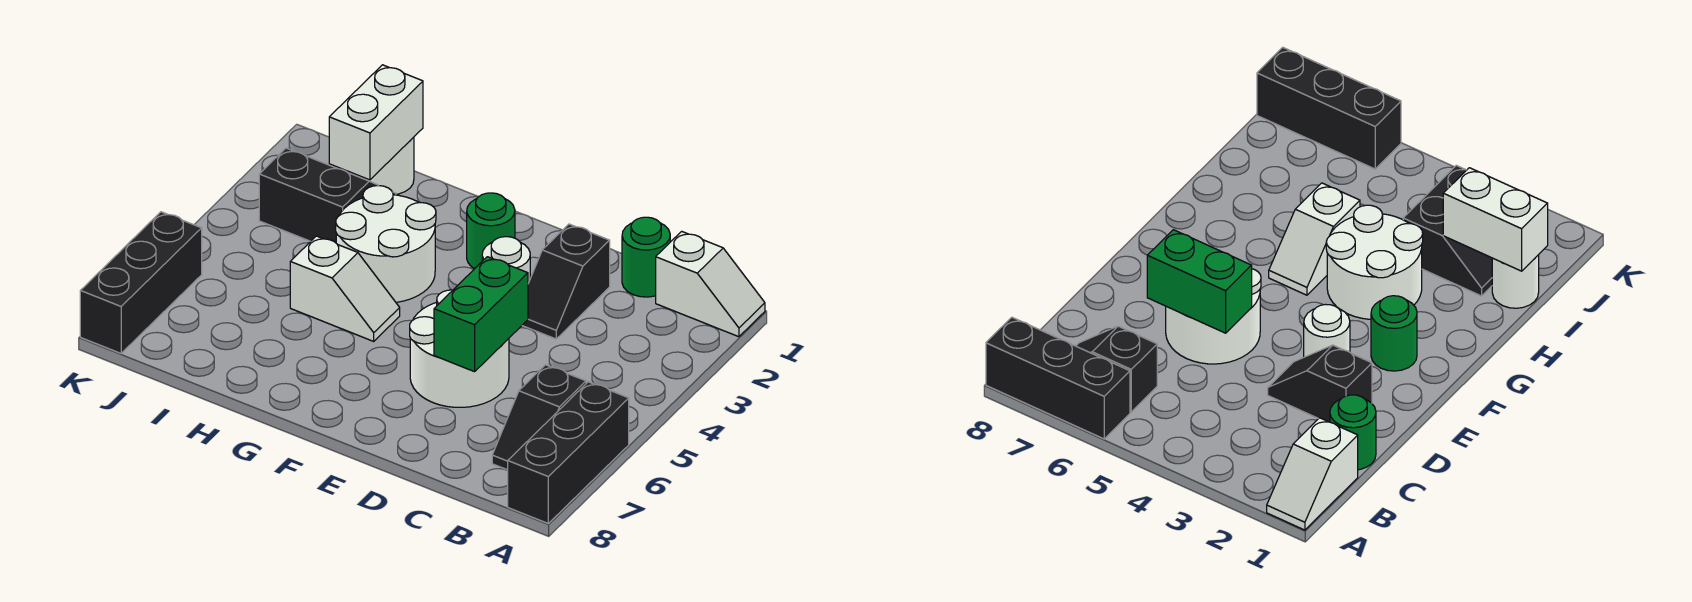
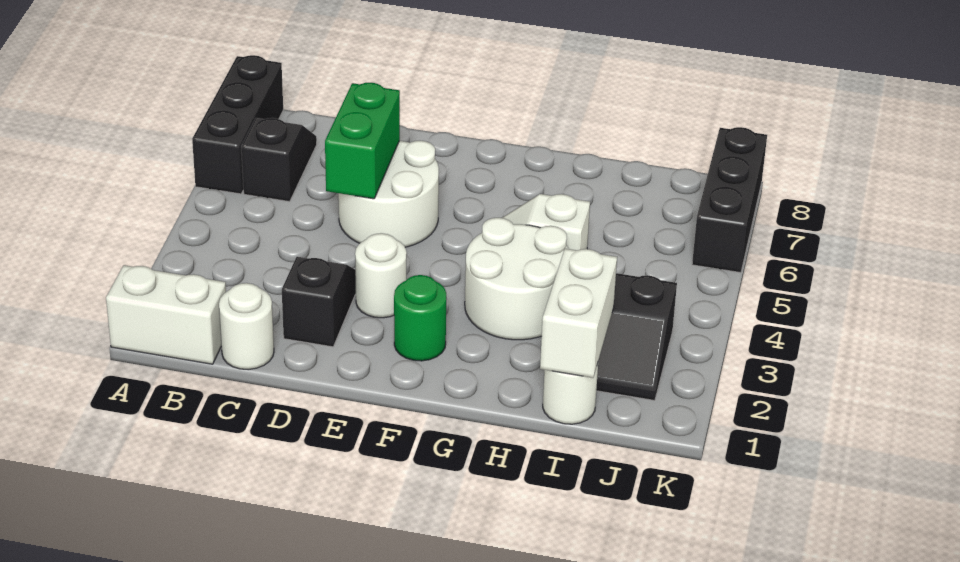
white slope A1:B1 level 1 top B -> white brick A1:B1 level 1
green round brick C1 level 1 -> white round brick C1 level 1

